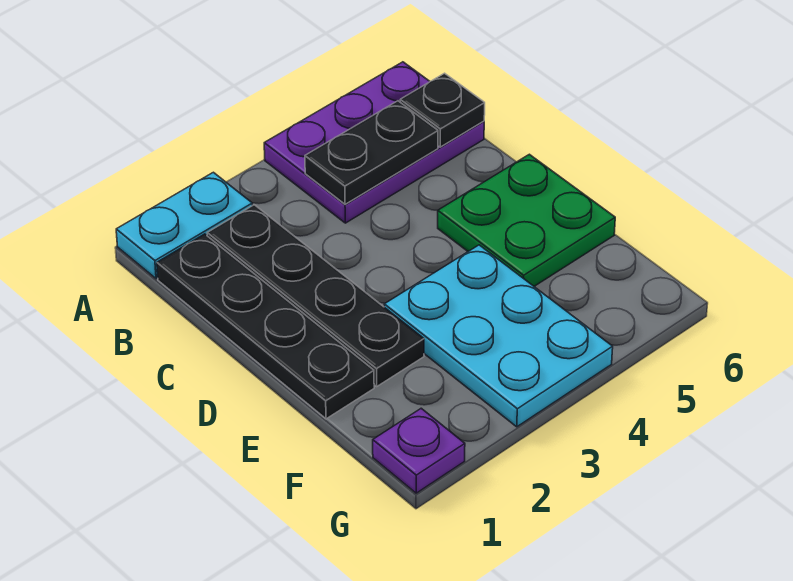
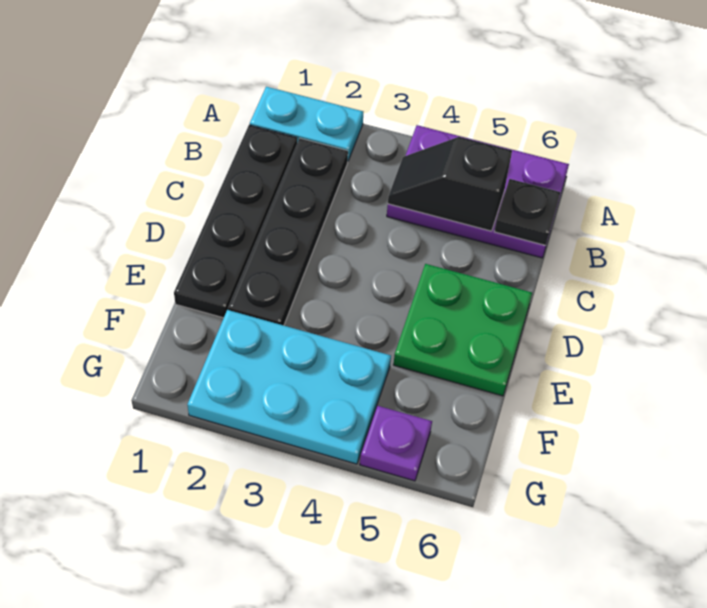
black plate B4:B5 level 2 -> black slope B4:B5 level 2 top 5
cyan plate E3:G4 level 1 -> cyan plate F2:G4 level 1
purple plate G1 level 1 -> purple plate G5 level 1

